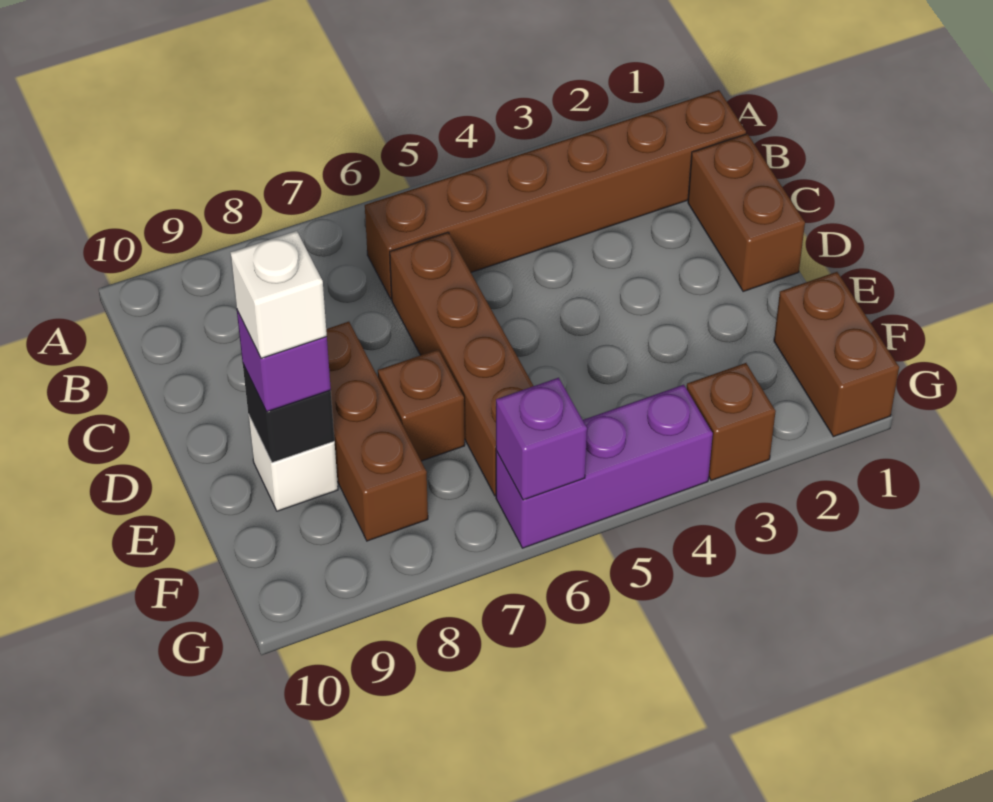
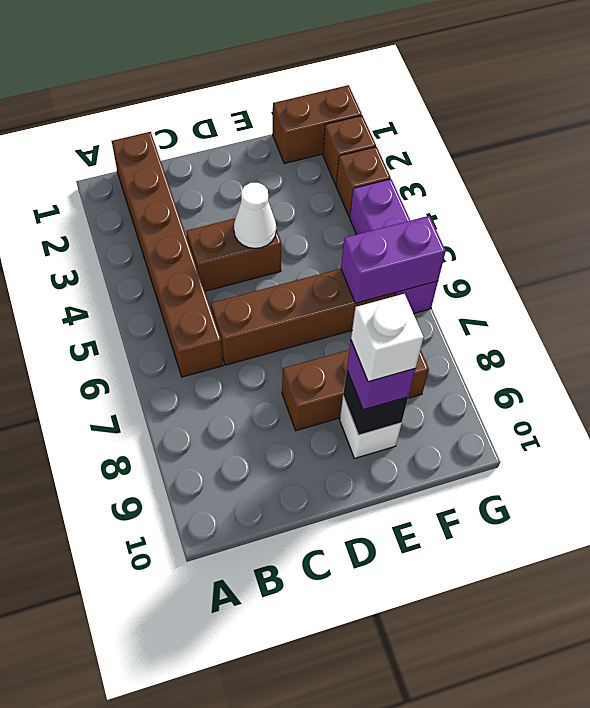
brown brick C1:D1 level 1 -> brown brick C4:D4 level 1
none -> white cone D4 level 2
brown brick E7 level 1 -> brown brick G2 level 1
purple brick G6 level 2 -> purple brick F6:G6 level 2

